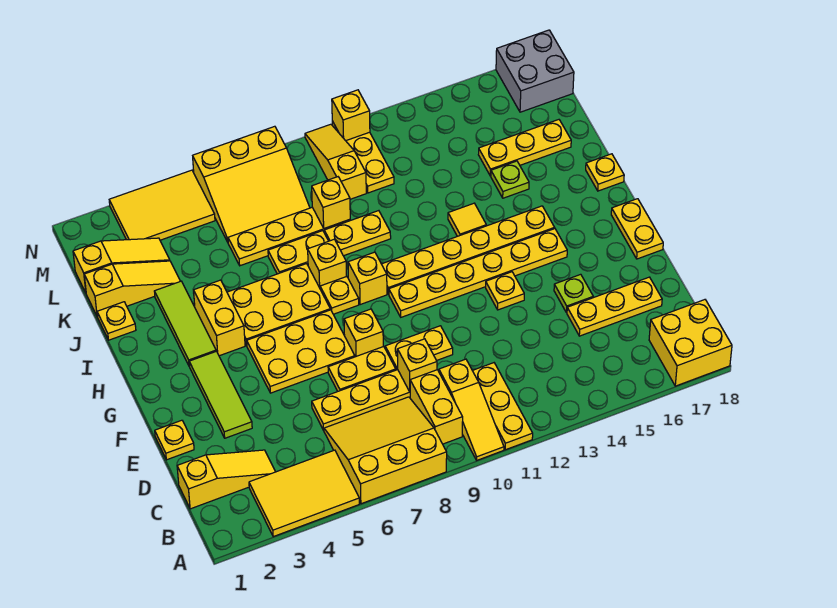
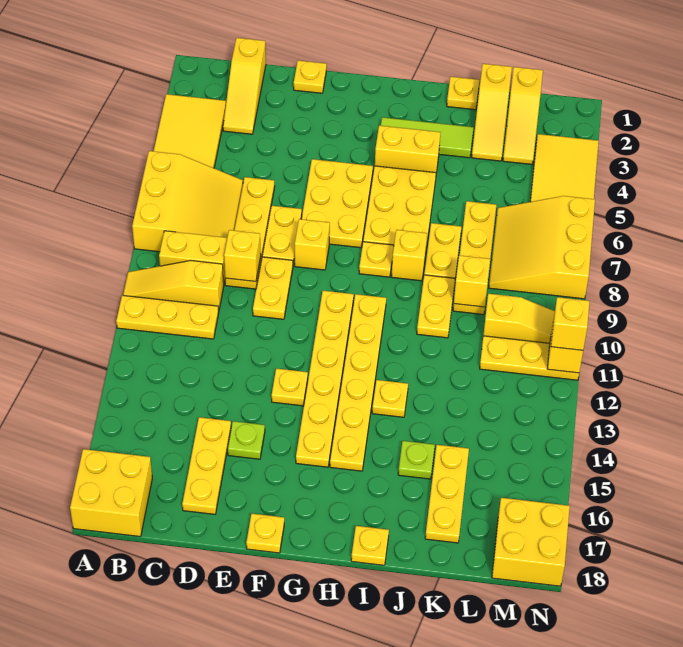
lime tile E3:G3 level 1 -> none
yellow plate F18:G18 level 1 -> yellow plate F18 level 1
yellow brick H9 level 1 -> yellow brick N11 level 3
yellow tile I13 level 1 -> yellow plate I13 level 1
grey brick M17:N18 level 1 -> yellow brick M17:N18 level 1

